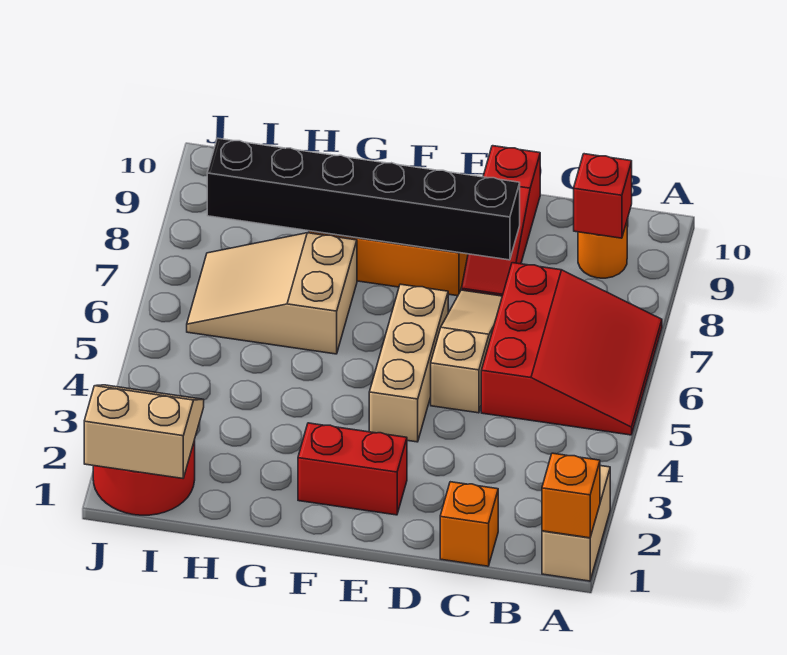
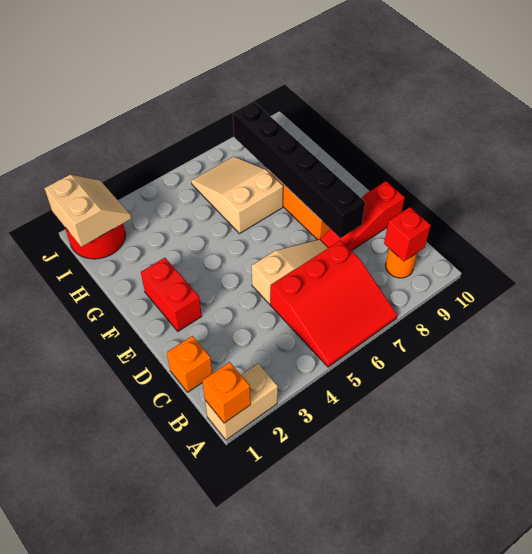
tan brick E4:E6 level 1 -> none

